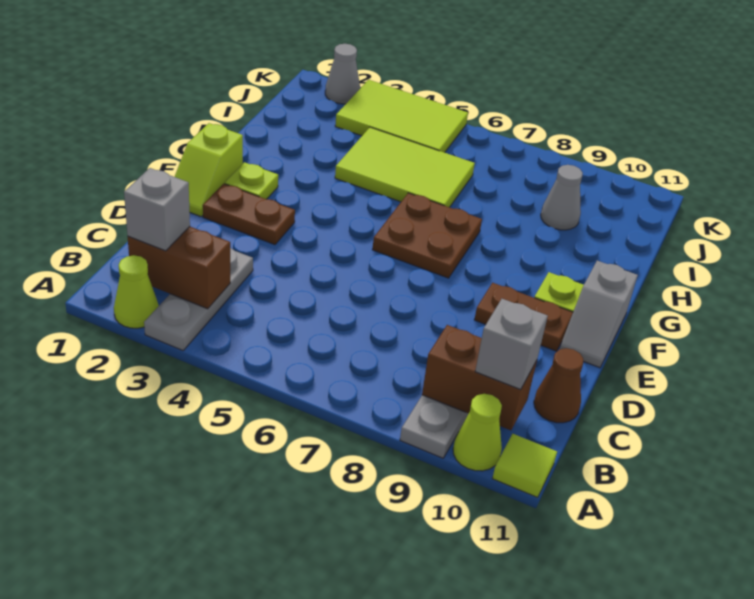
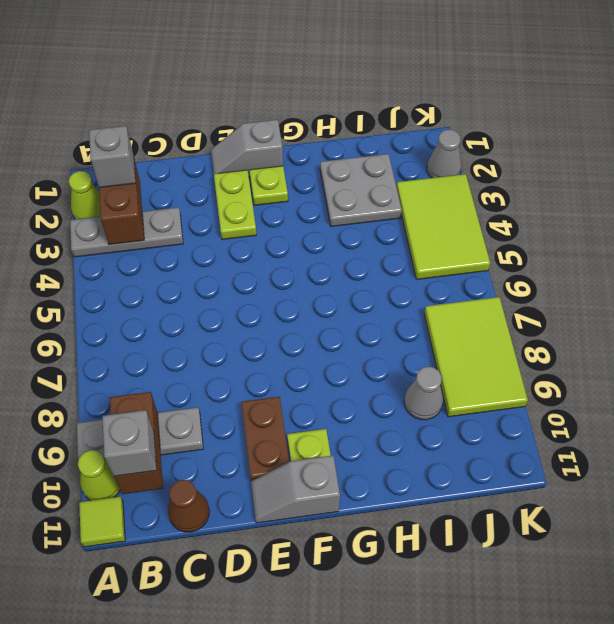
lime slope E1:F1 level 1 top F -> grey slope E1:F1 level 1 top F
brown plate E2:E3 level 1 -> lime plate E2:E3 level 1
brown plate F6:G7 level 1 -> none
none -> grey plate H2:I3 level 1
lime tile H4:I6 level 1 -> lime tile J7:K9 level 1

